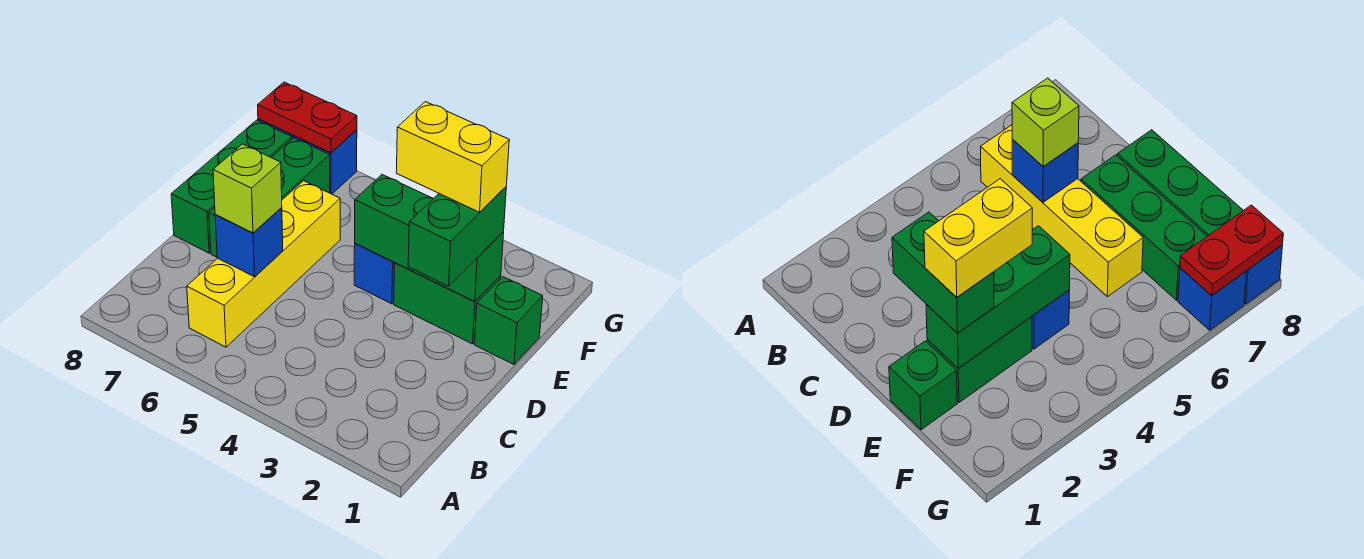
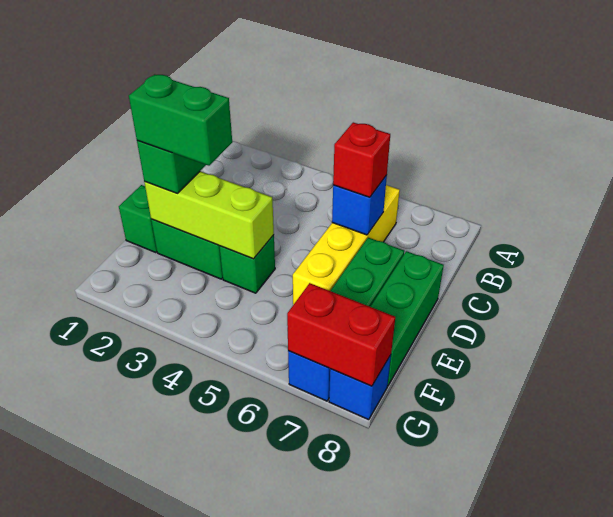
lime brick C6 level 3 -> red brick C6 level 3
green brick E2:E4 level 2 -> lime brick E2:E4 level 2
yellow brick E2:E3 level 4 -> green brick E2:E3 level 4
blue brick E4 level 1 -> green brick E4 level 1
red plate G7:G8 level 2 -> red brick G7:G8 level 2

